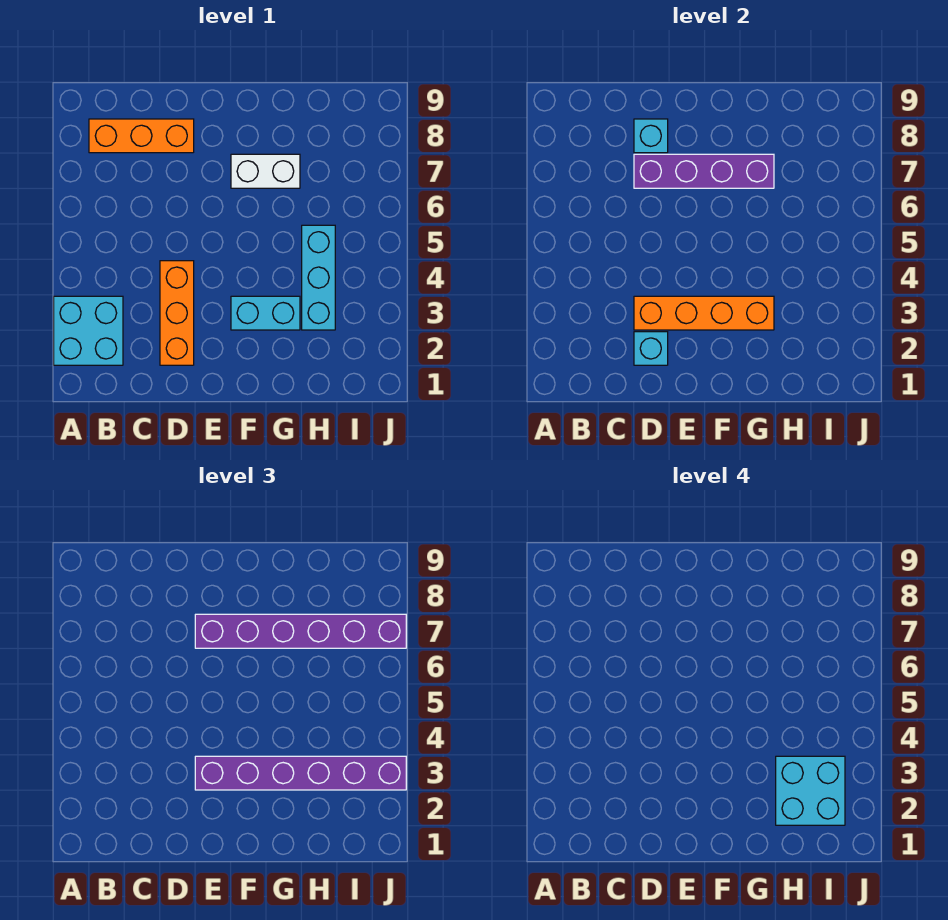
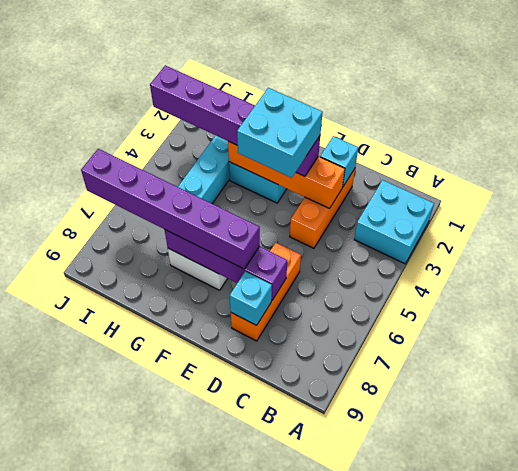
orange brick B8:D8 level 1 -> orange brick D6:D8 level 1
cyan brick H2:I3 level 4 -> cyan brick E3:F4 level 4

